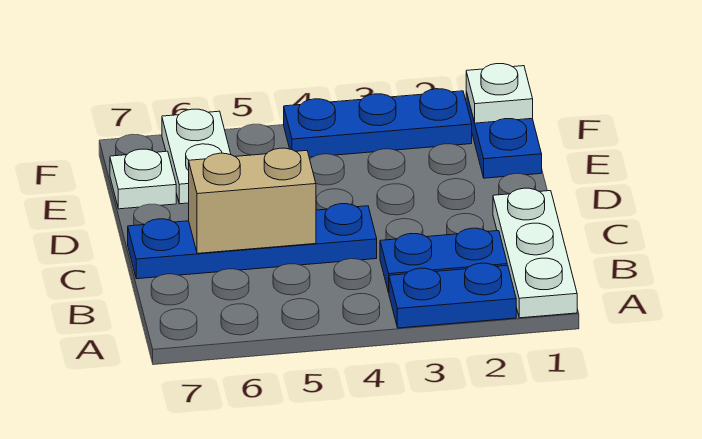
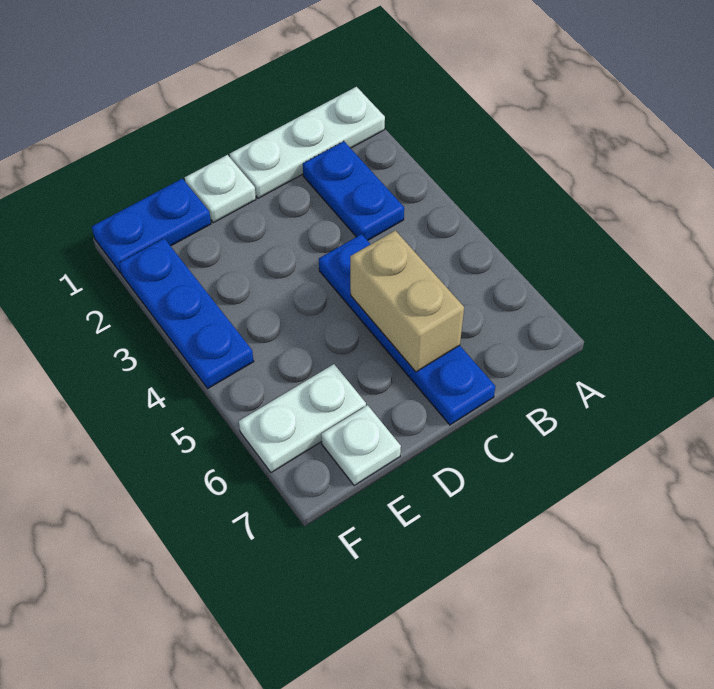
blue plate A2:A3 level 1 -> none
white plate F1 level 2 -> white plate D1 level 1

